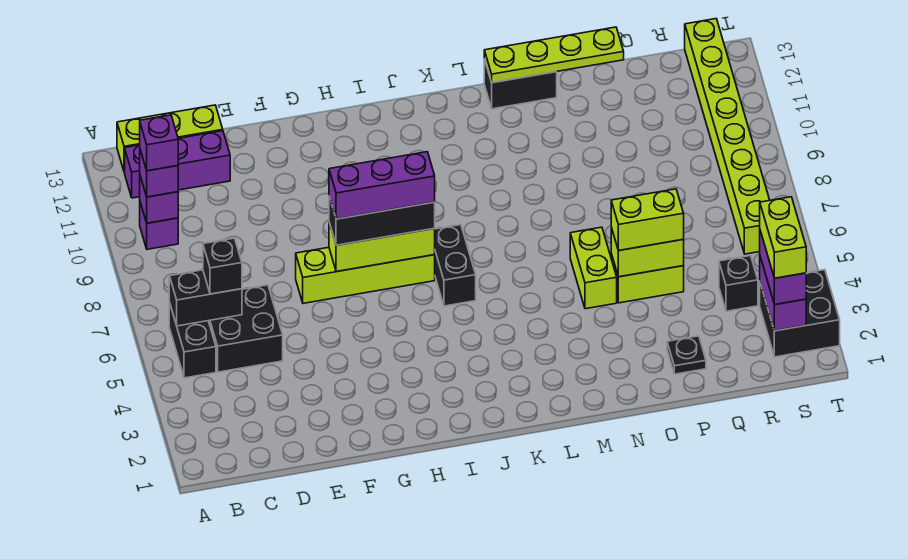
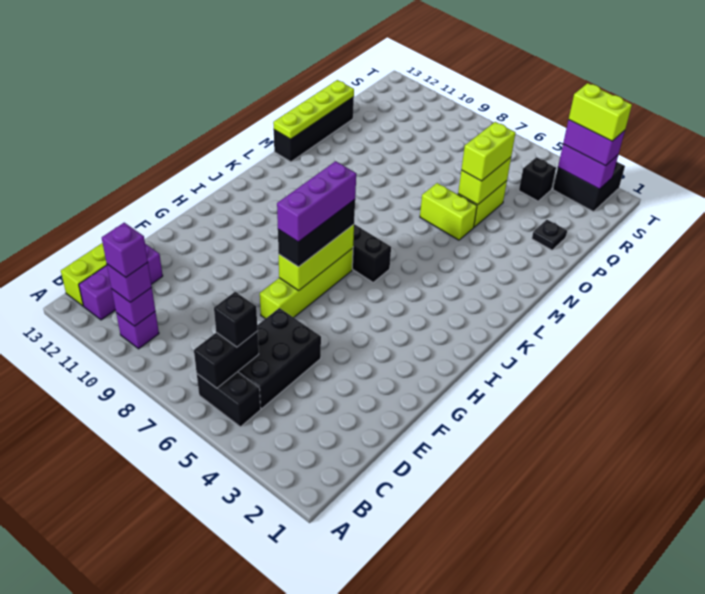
black brick C5:D6 level 1 -> black brick C5:E6 level 1
black brick M13:N13 level 1 -> black brick M13:P13 level 1
lime brick S6:S13 level 1 -> none

